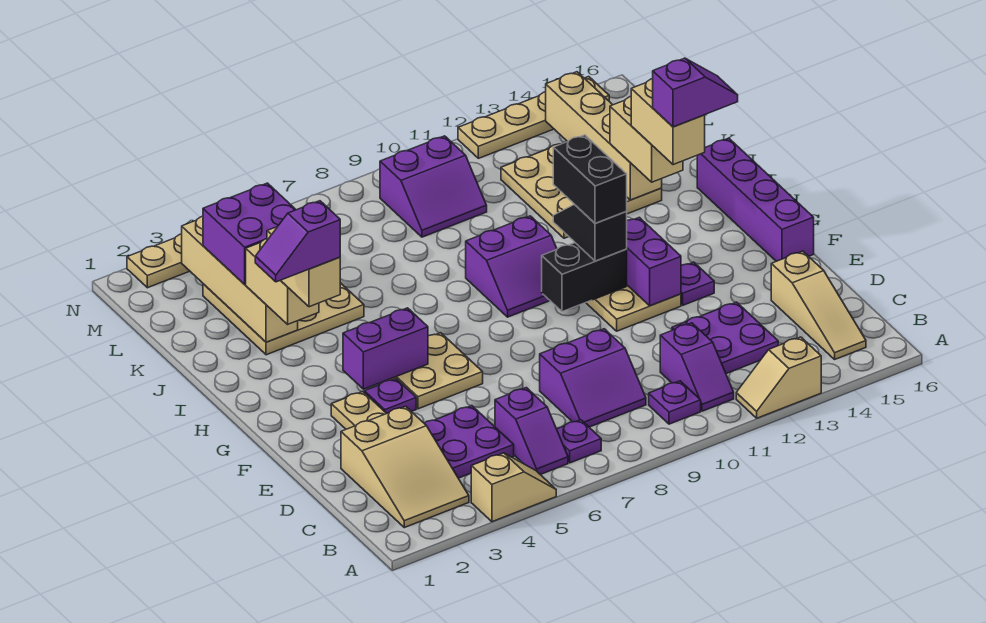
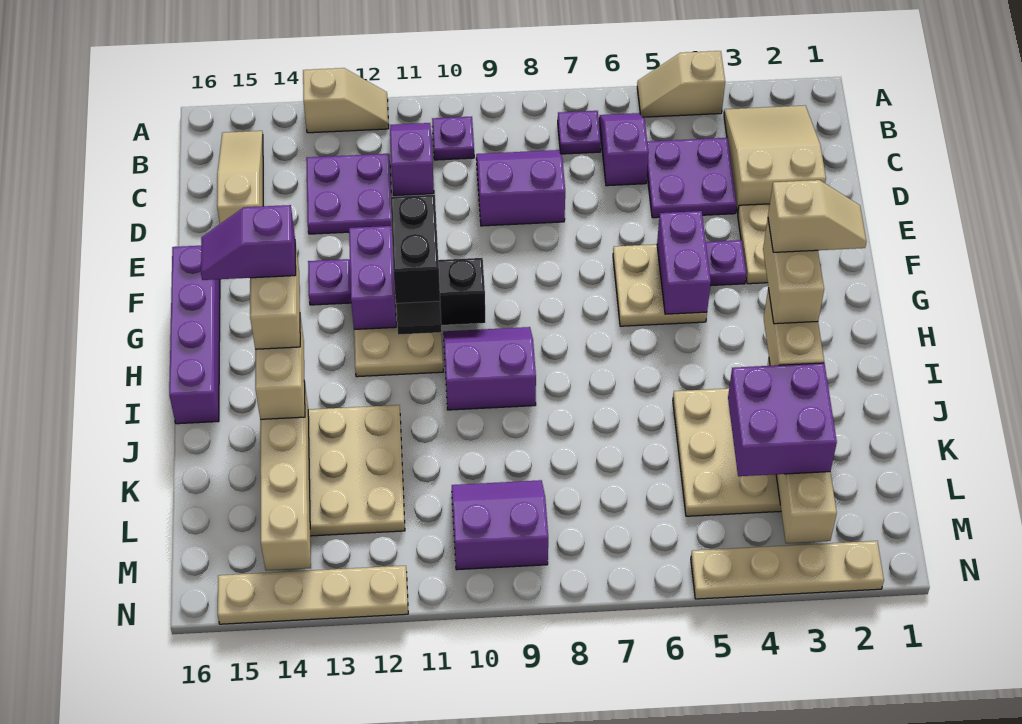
purple brick G4:G5 level 2 -> purple brick F5:G5 level 2
purple slope H2:H3 level 5 top 3 -> tan slope H2:H3 level 5 top 3

